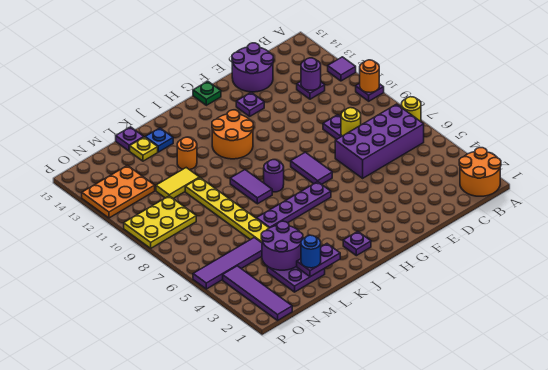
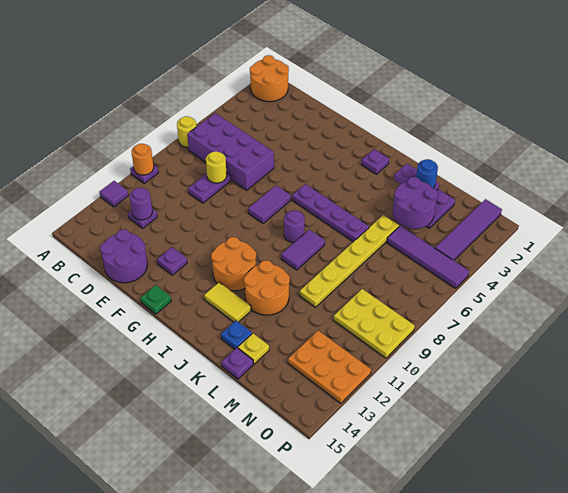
orange round brick K12 level 1 -> orange round brick J11:K12 level 1
yellow tile L11:M11 level 1 -> yellow tile I13:J13 level 1

